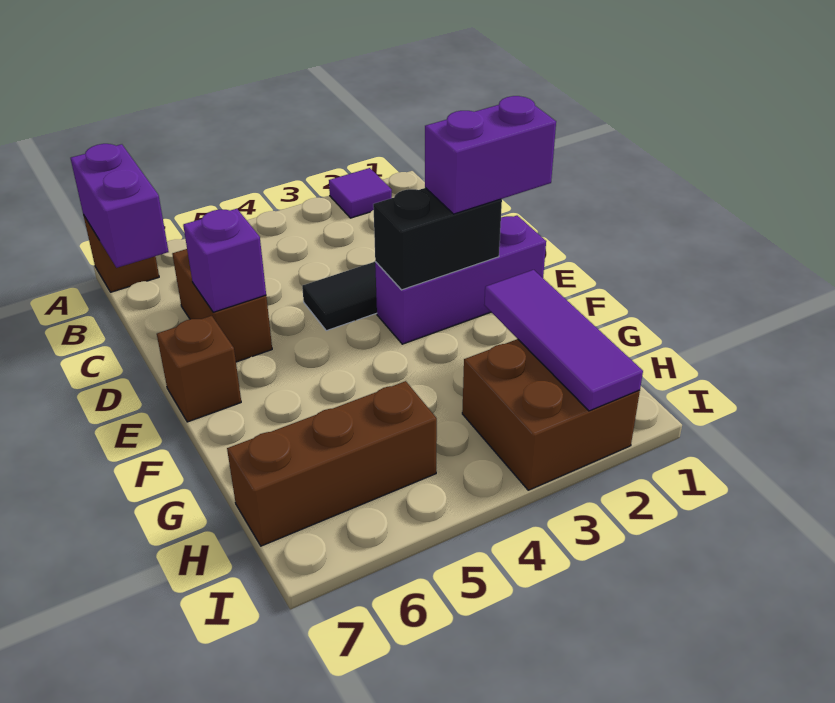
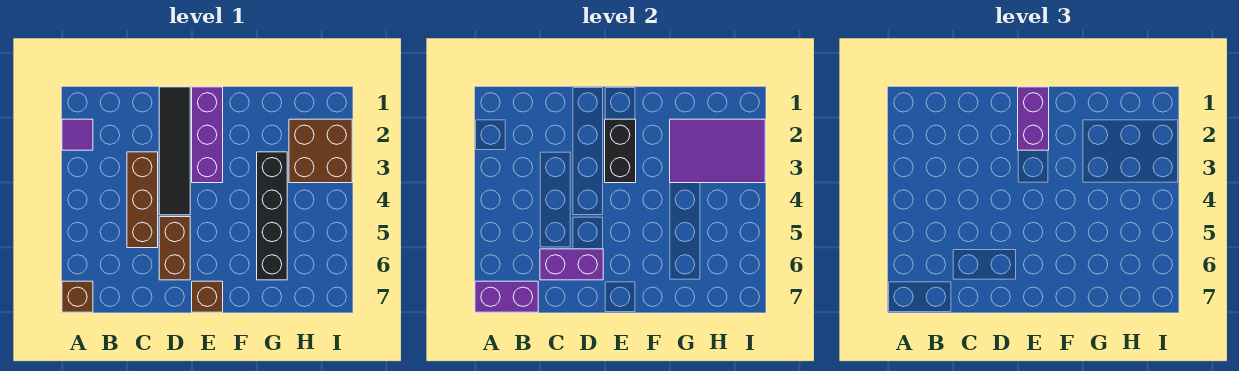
brown brick C6:D6 level 1 -> brown brick D5:D6 level 1
purple brick D6 level 2 -> purple brick C6:D6 level 2
purple tile G2:I2 level 2 -> purple tile G2:I3 level 2
none -> black brick G3:G6 level 1
brown brick H5:H7 level 1 -> brown brick C3:C5 level 1

